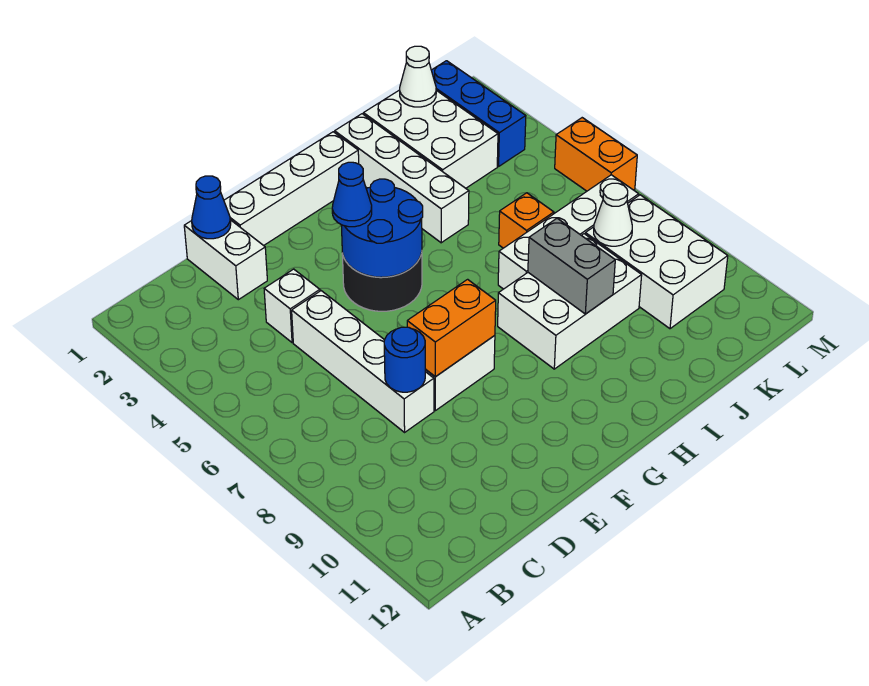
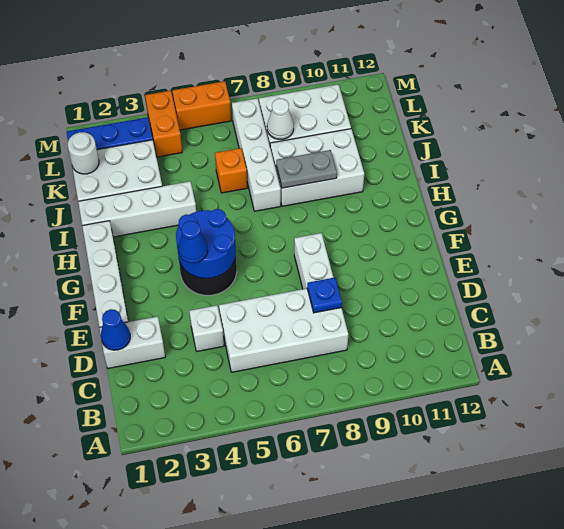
white brick D5:D8 level 1 -> white brick C5:D8 level 1
blue round brick D8 level 2 -> blue plate D8 level 2
orange brick E8:F8 level 2 -> orange brick L4:M4 level 1
white brick H8:J9 level 1 -> white brick I8:J10 level 1
grey brick I8:I9 level 2 -> grey plate I8:I9 level 2
white cone K1 level 2 -> white round brick K1 level 2

